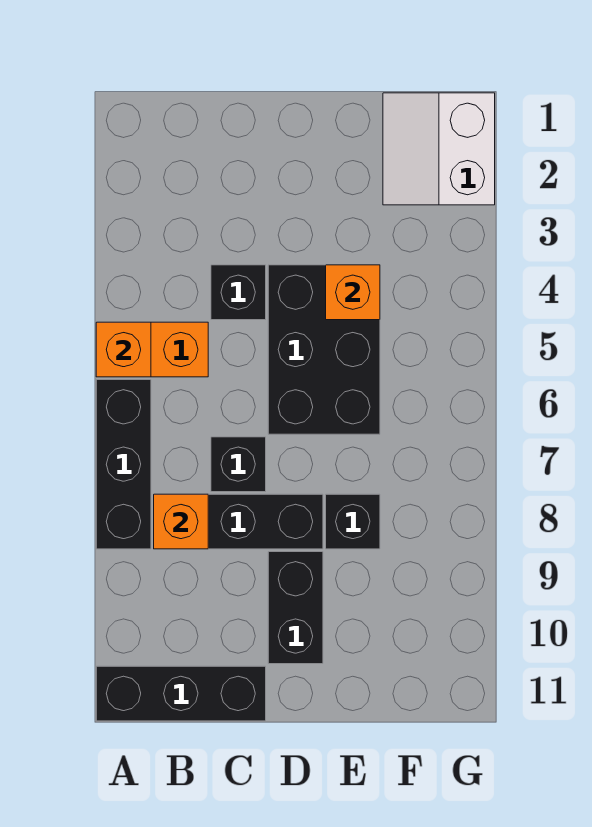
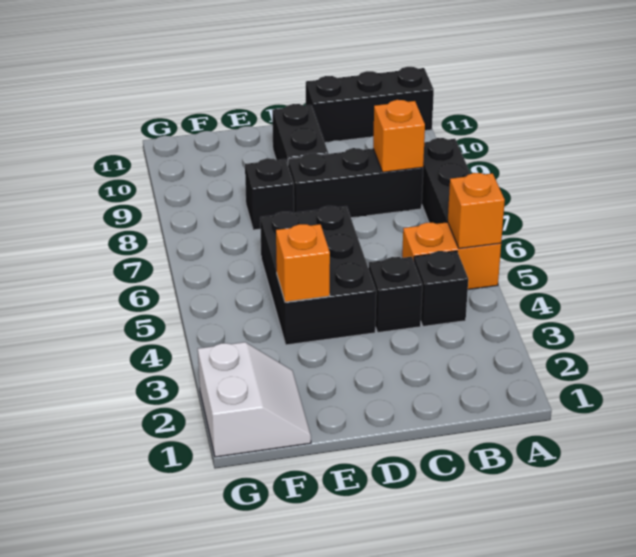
black brick C7 level 1 -> black brick B4 level 1

